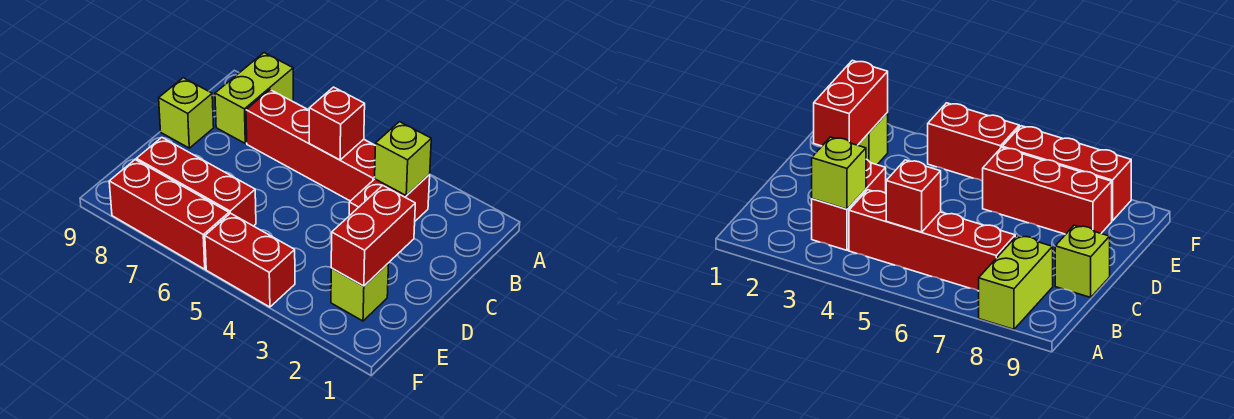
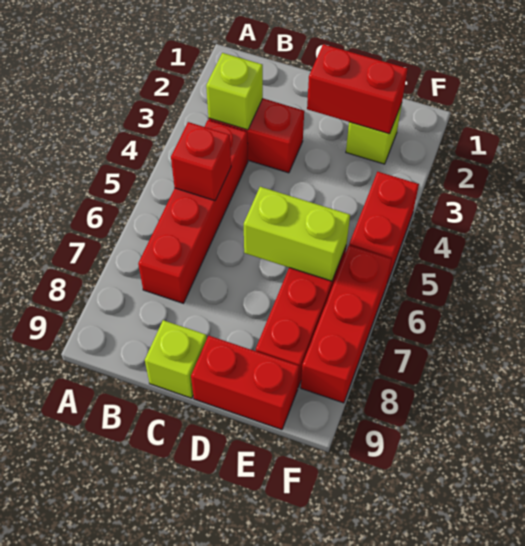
lime brick A8:B8 level 1 -> lime brick D6:E6 level 2
none -> red brick D9:E9 level 1

